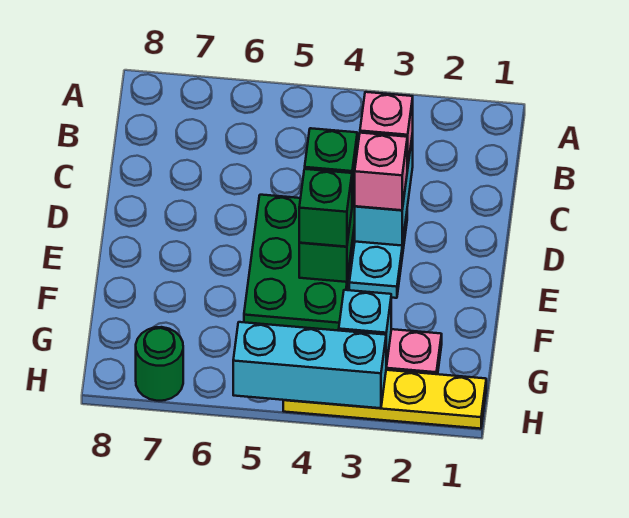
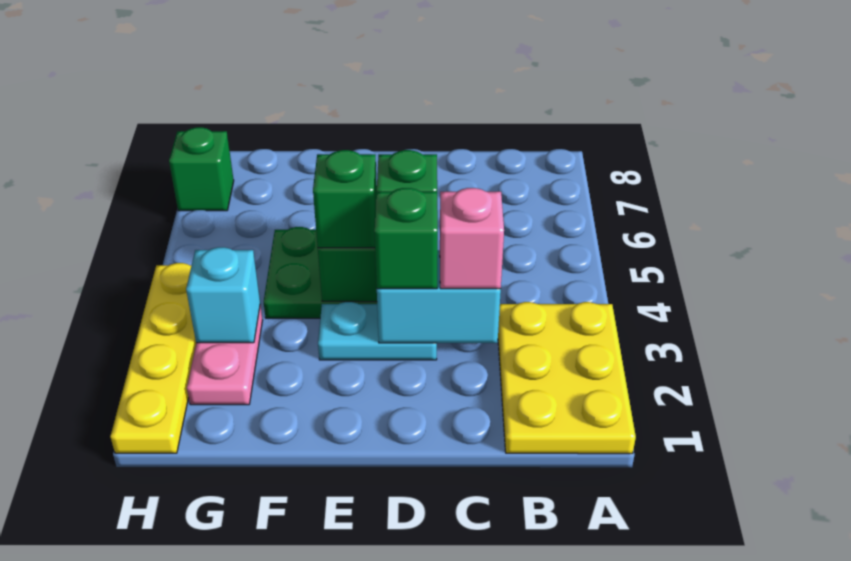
none -> yellow plate A1:B3 level 1
pink brick D3 level 3 -> green brick D3 level 3
cyan brick H3:H5 level 2 -> none
green round brick H7 level 1 -> green brick H7 level 1

